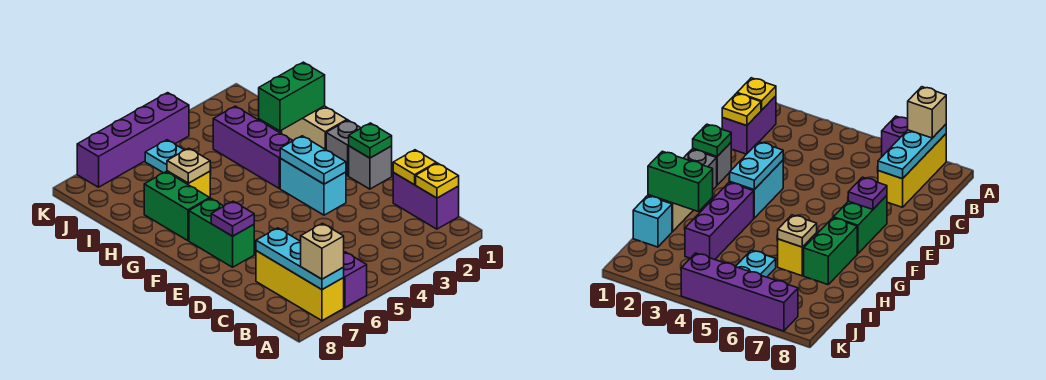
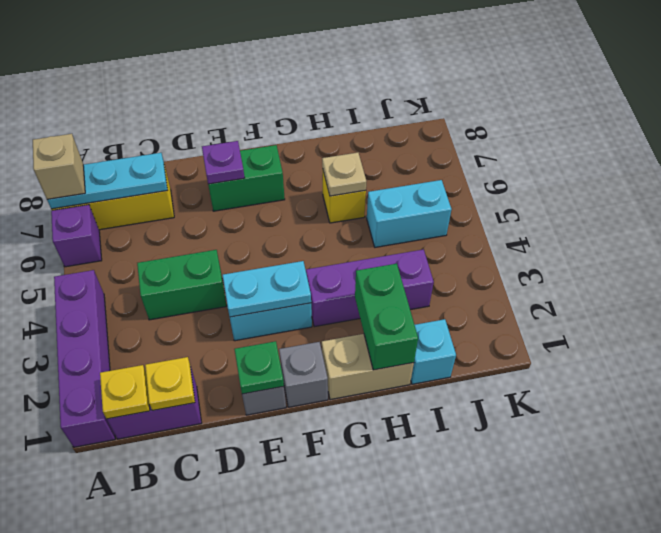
green brick G7:H7 level 1 -> green brick C4:D4 level 1
cyan plate I5:J5 level 1 -> cyan brick I5:J5 level 1
purple brick K4:K7 level 1 -> purple brick A1:A4 level 1

